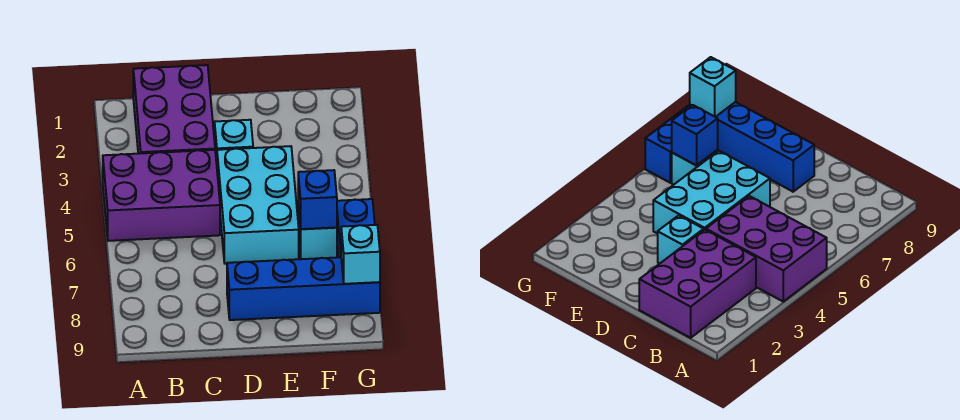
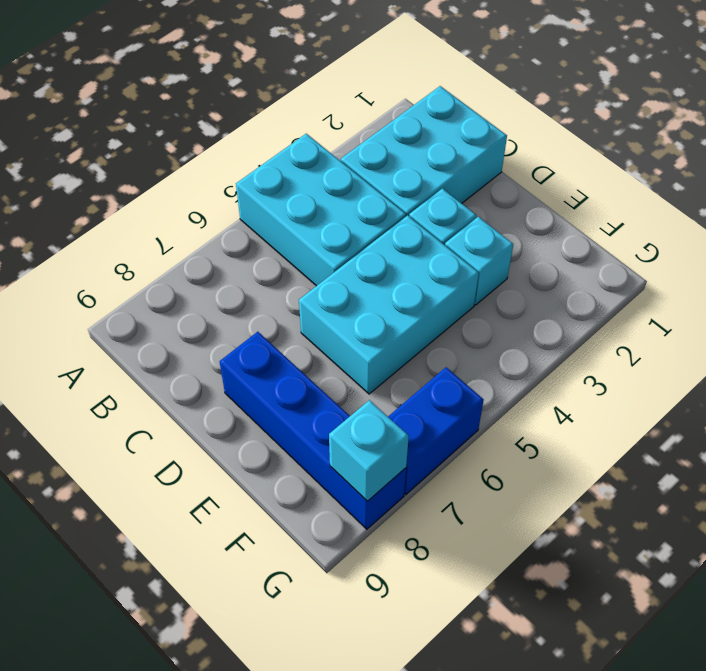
purple brick A4:C5 level 1 -> cyan brick A4:C5 level 1
purple brick B1:C3 level 1 -> cyan brick B1:C3 level 1
cyan brick F6 level 1 -> cyan brick E3 level 1
blue brick F6 level 2 -> none

